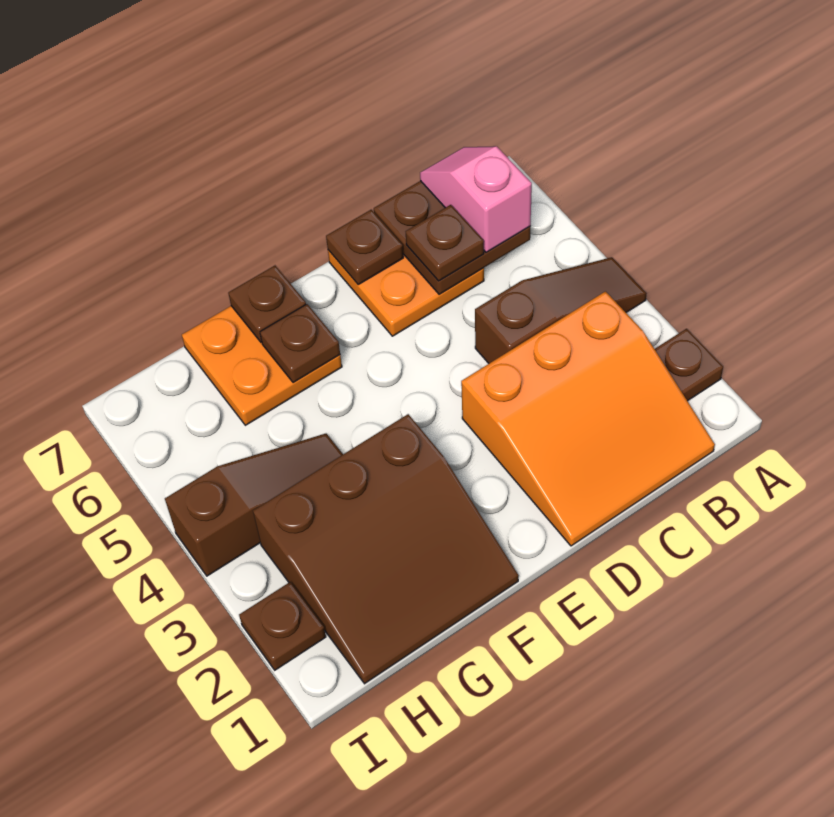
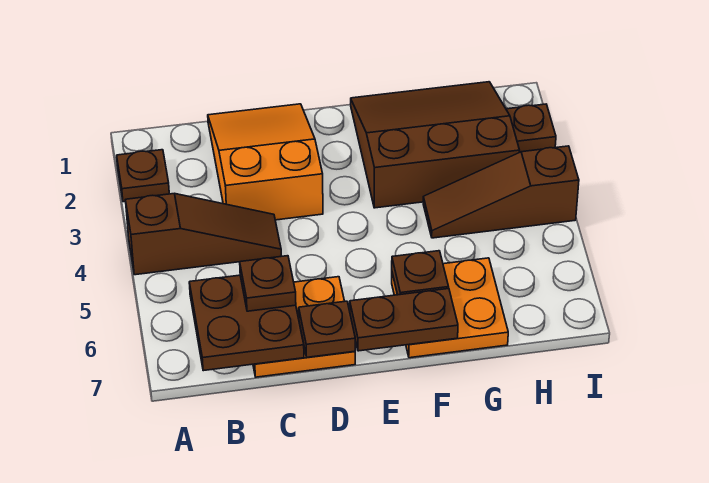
brown slope A4:C4 level 1 top C -> brown slope A4:C4 level 1 top A
orange slope B1:D3 level 1 top 3 -> orange slope C1:D3 level 1 top 3
pink slope B6:B7 level 3 top 6 -> none
brown plate F7 level 2 -> brown plate E7:F7 level 2

